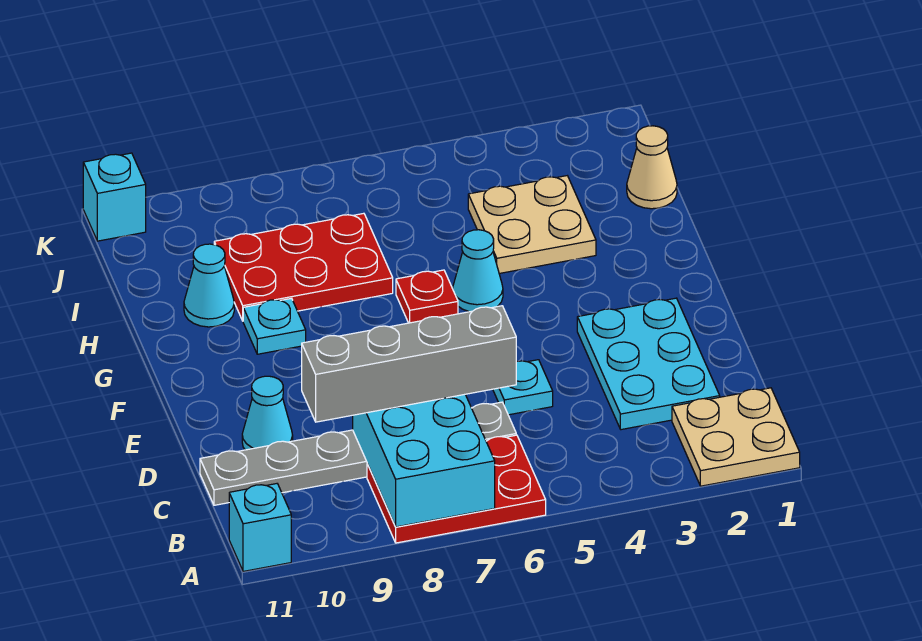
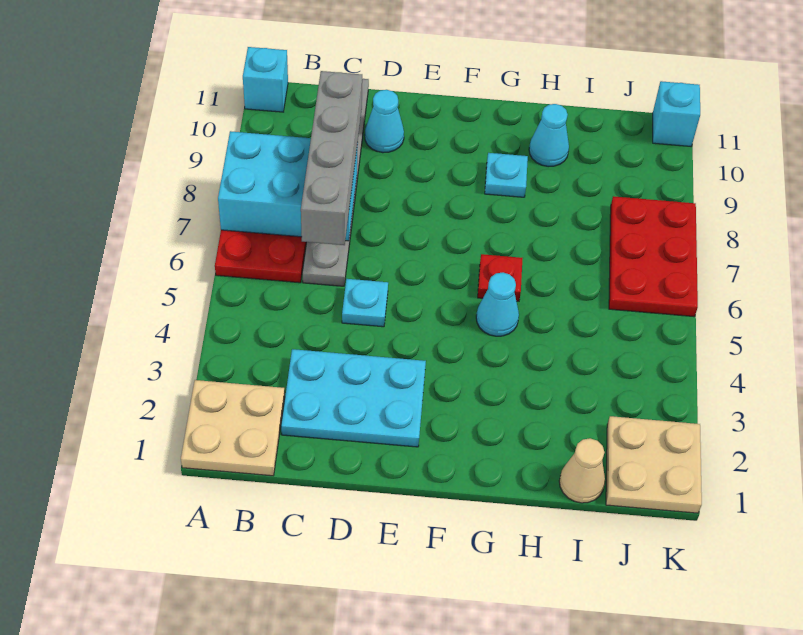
tan plate H3:I4 level 1 -> tan plate J1:K2 level 1
red plate H7:I9 level 1 -> red plate J6:K8 level 1

